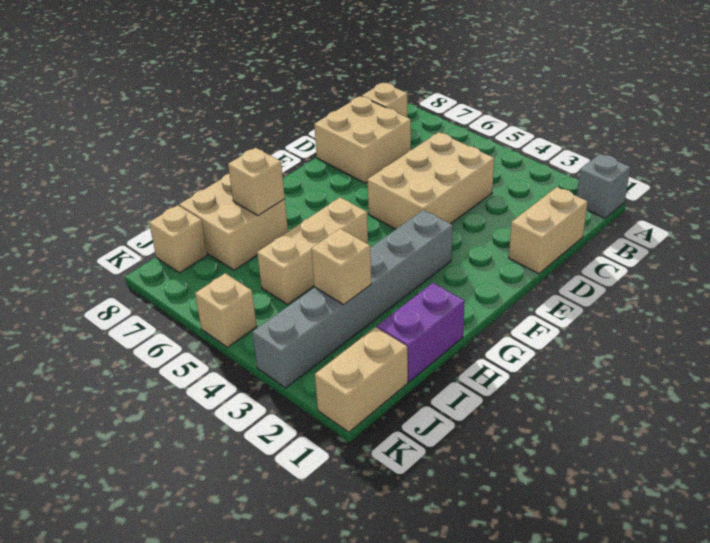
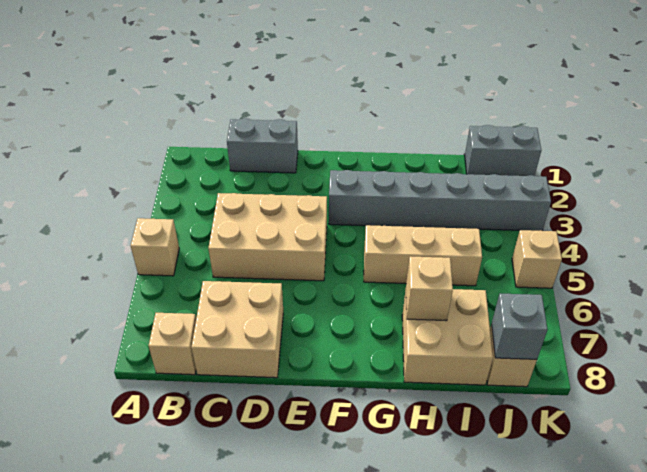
grey brick A1 level 1 -> grey brick J8 level 2
tan brick C1:D1 level 1 -> grey brick C1:D1 level 1
purple brick H1:I1 level 1 -> none
tan brick I3 level 2 -> tan brick A5 level 1
tan brick J1:K1 level 1 -> grey brick J1:K1 level 1

